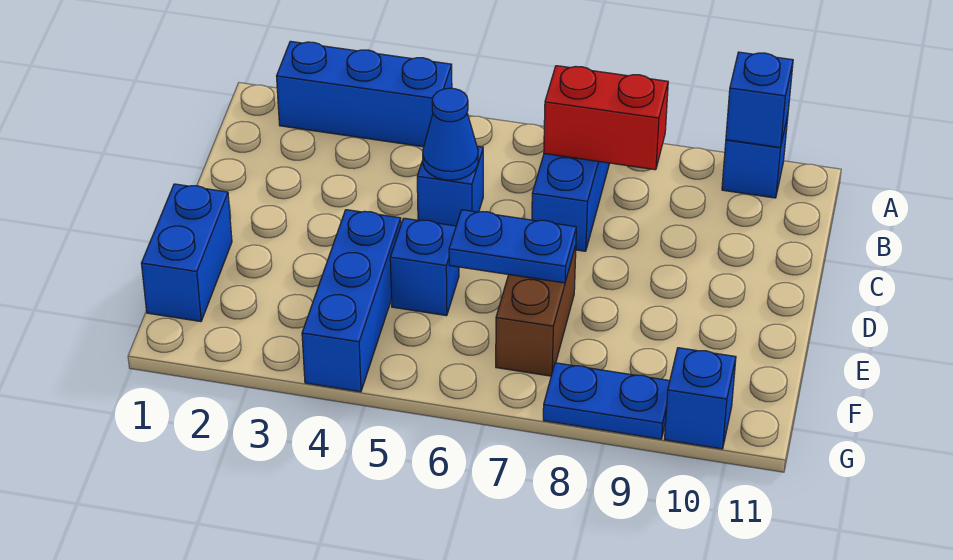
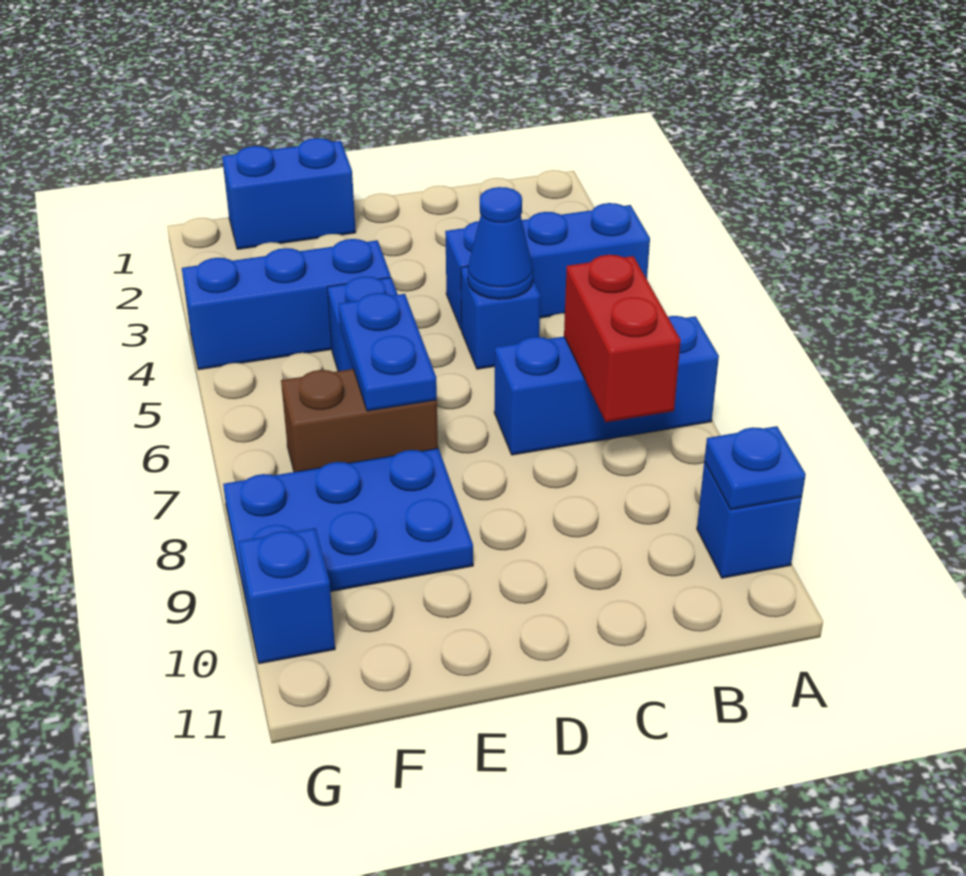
blue brick A2:A4 level 1 -> blue brick A4:C4 level 1
blue brick A10 level 2 -> blue plate A10 level 2
blue plate G8:G9 level 1 -> blue plate E8:G9 level 1

